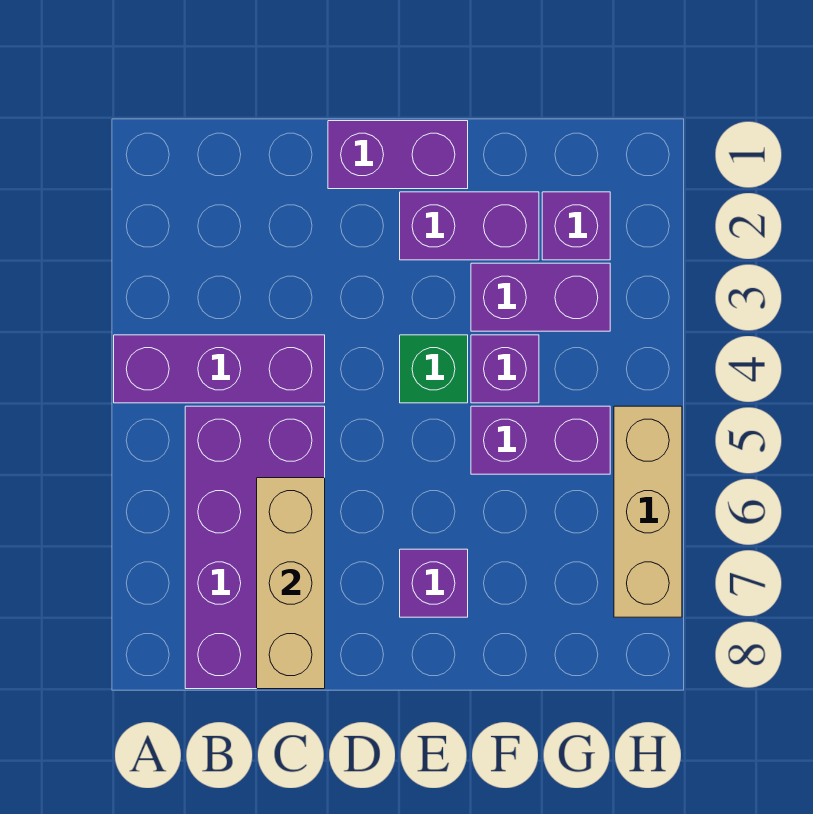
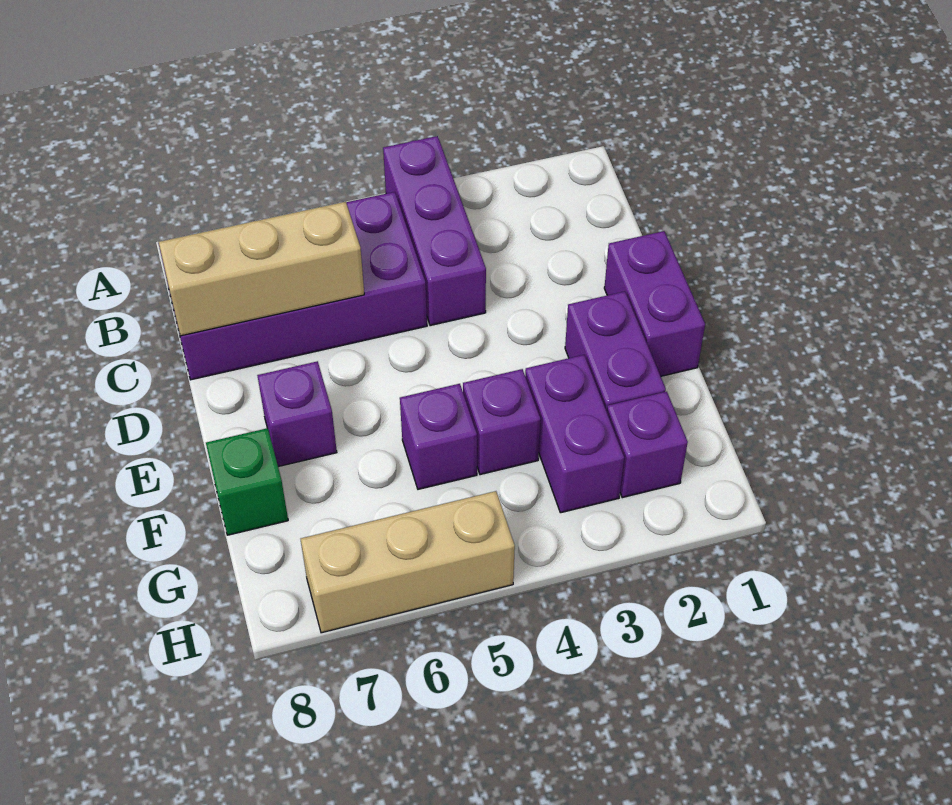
green brick E4 level 1 -> green brick F8 level 1
purple brick F5:G5 level 1 -> purple brick F5 level 1

